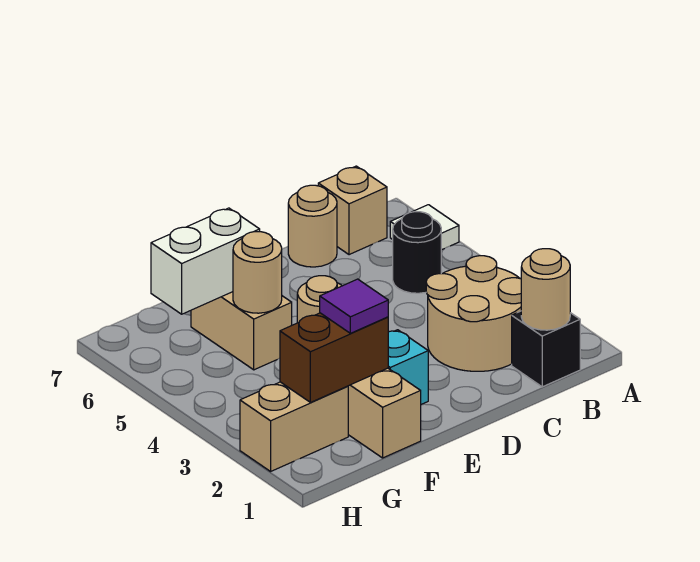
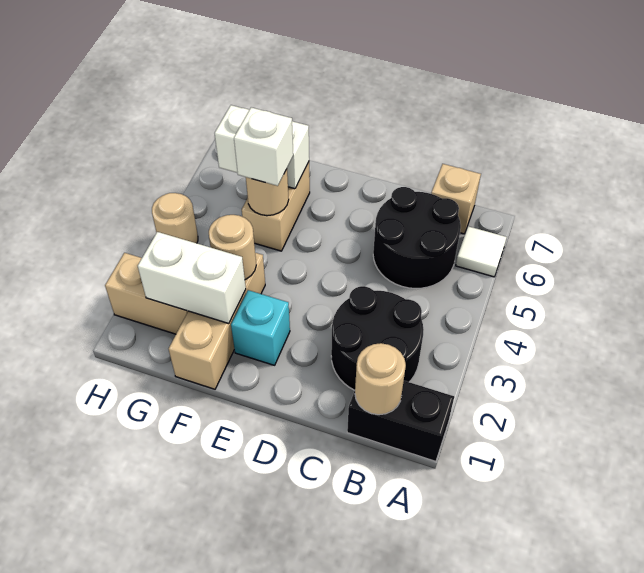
black brick B1 level 1 -> black brick A1:B1 level 1
tan round brick B2:C3 level 1 -> black round brick B2:C3 level 1
black round brick B5 level 1 -> black round brick B5:C6 level 1
tan round brick C7 level 1 -> tan round brick H4 level 1
brown brick F2:G2 level 2 -> white brick F2:G2 level 2
purple tile F2 level 3 -> none
none -> white brick F5 level 3

